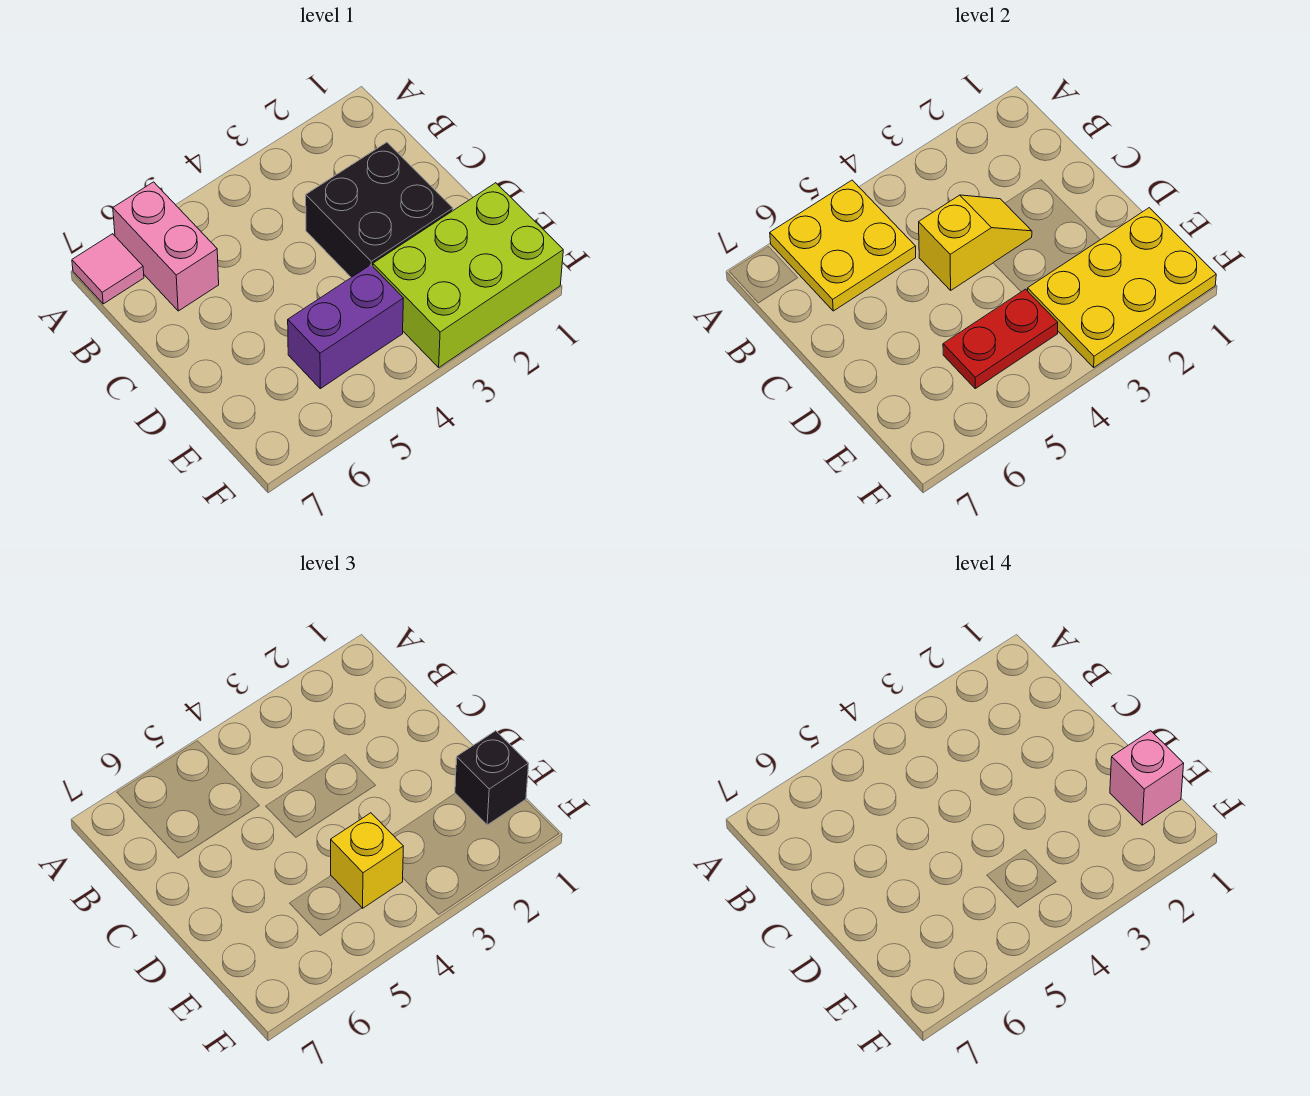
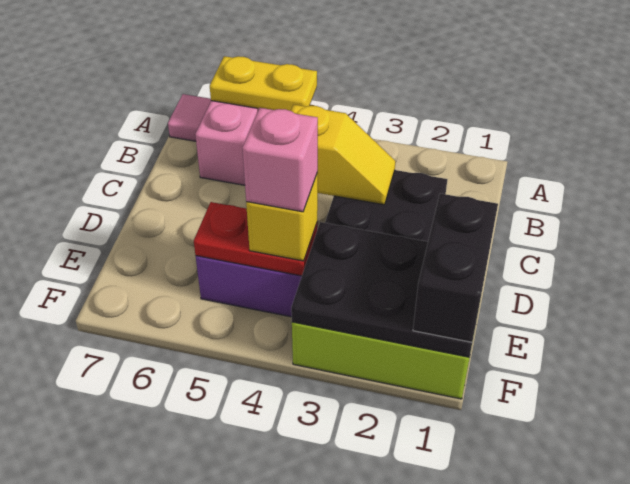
yellow plate A5:B6 level 2 -> yellow plate A5:A6 level 2
yellow plate E1:F3 level 2 -> black plate E1:F3 level 2
black brick E1 level 3 -> black brick E1:F1 level 3
pink brick E1 level 4 -> pink brick E4 level 4

